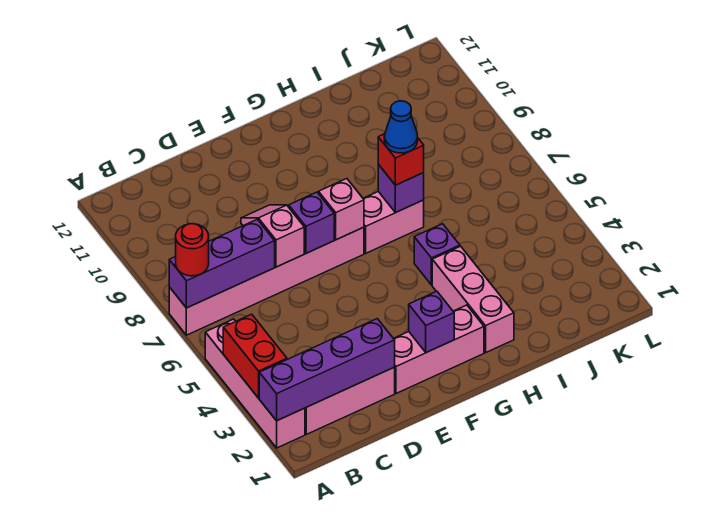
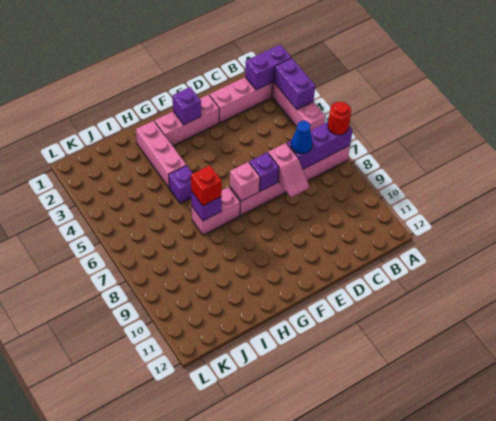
purple brick A2:D2 level 2 -> purple brick A2:B2 level 2
red brick A3:A4 level 2 -> purple brick A3:A4 level 2
blue cone H7 level 4 -> blue cone C7 level 3

